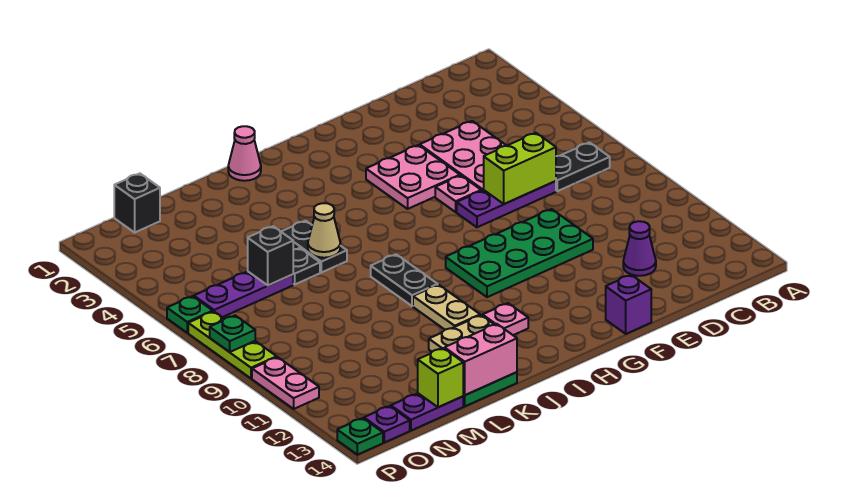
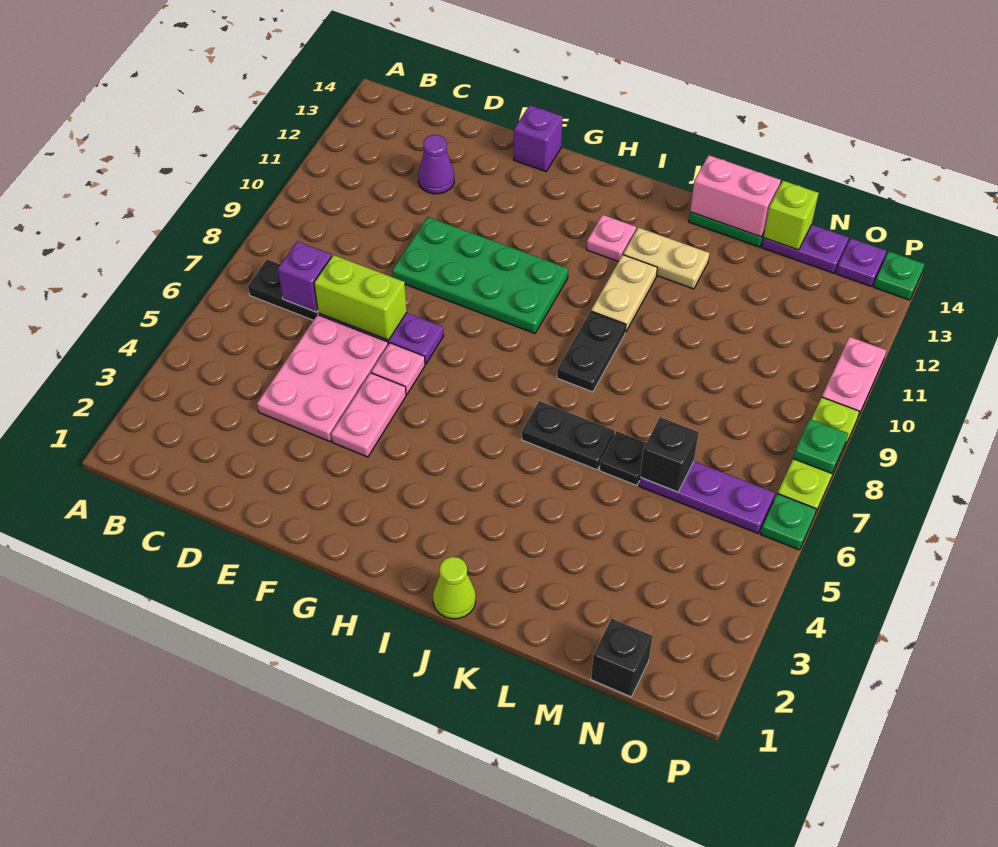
none -> purple brick C7 level 2
pink plate F4:G5 level 1 -> pink plate F4:F5 level 1
pink cone J1 level 1 -> lime cone J1 level 1
black plate K5:K6 level 1 -> black plate J6:K6 level 1
tan cone K6 level 2 -> none

